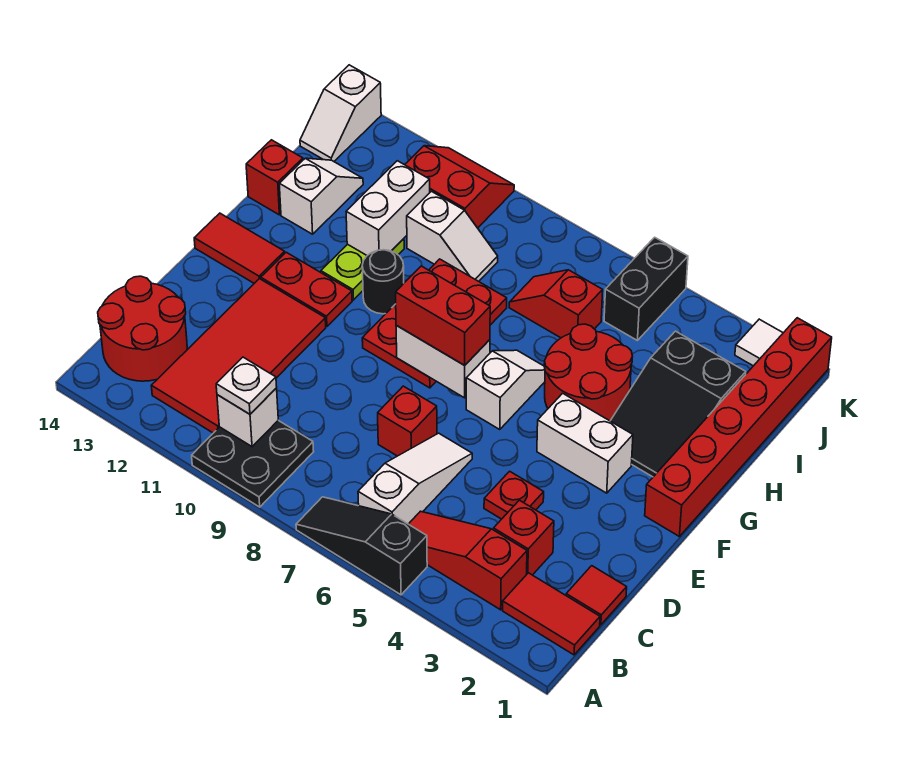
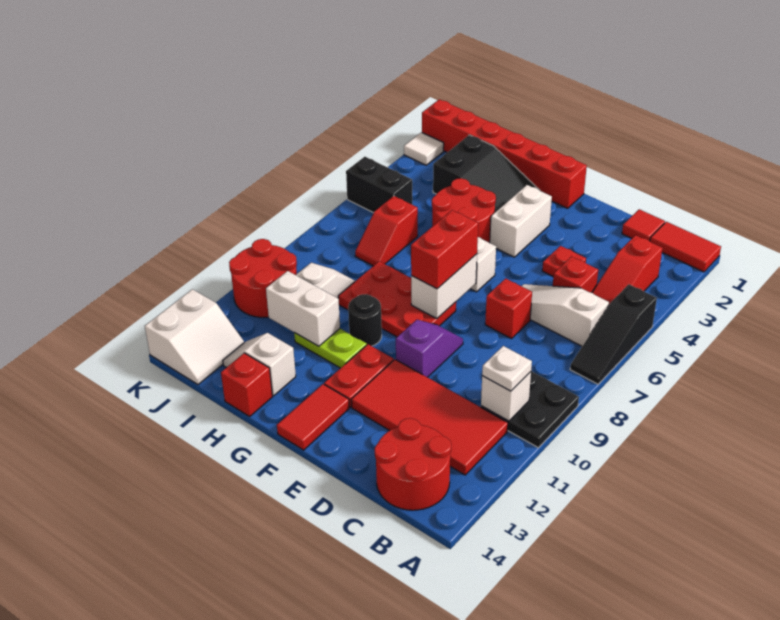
red tile B1:B2 level 1 -> red tile A1:B1 level 1
red brick C3 level 1 -> red brick C5 level 1
none -> purple slope E9:E10 level 1 top 10
red slope J10:K11 level 1 top J -> red round brick J10:K11 level 1
white slope J14:K14 level 1 top K -> white slope J13:K14 level 1 top K

